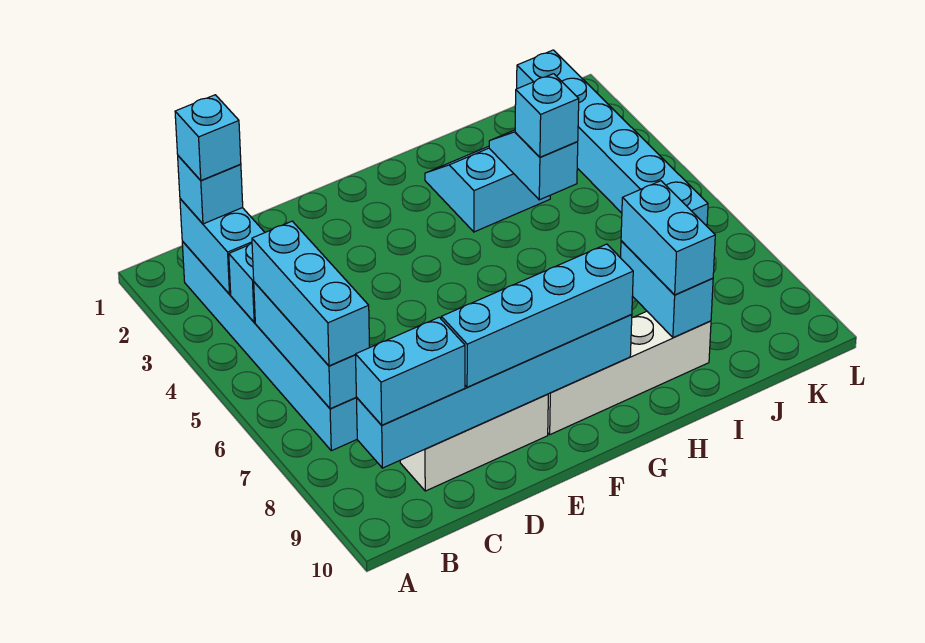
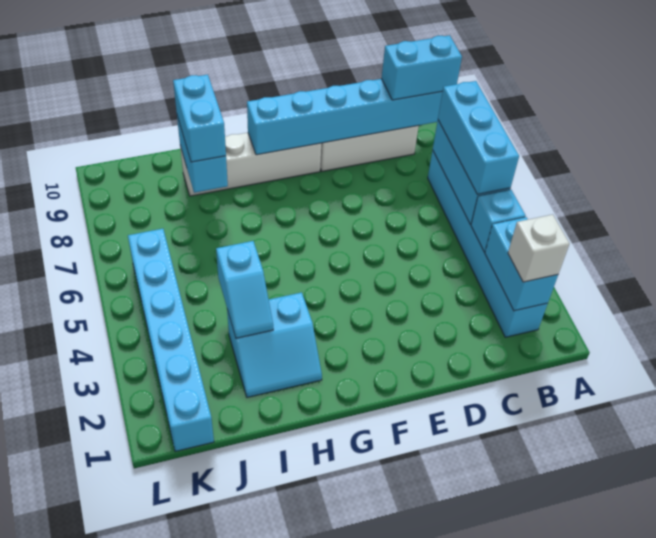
cyan brick B2 level 3 -> white brick B2 level 3
cyan brick B2 level 4 -> none
cyan brick D9:G9 level 3 -> none
cyan brick I4 level 3 -> none

